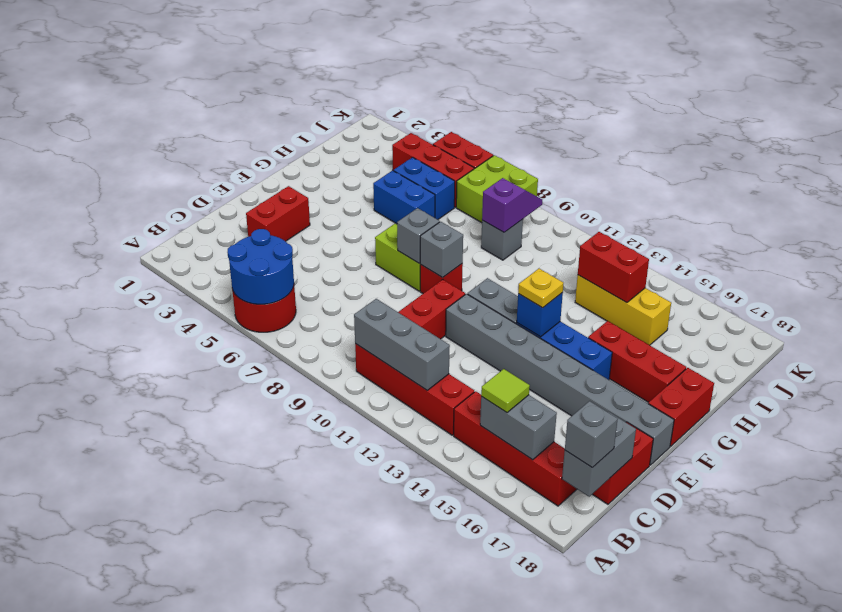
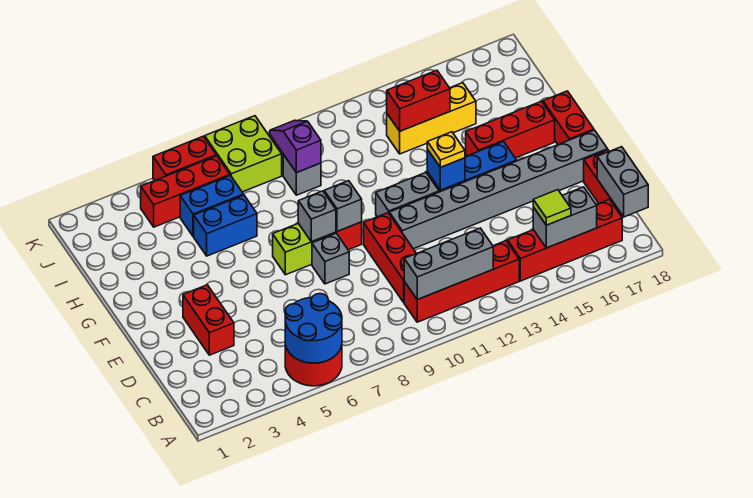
grey brick B18 level 3 -> grey brick E8 level 1

